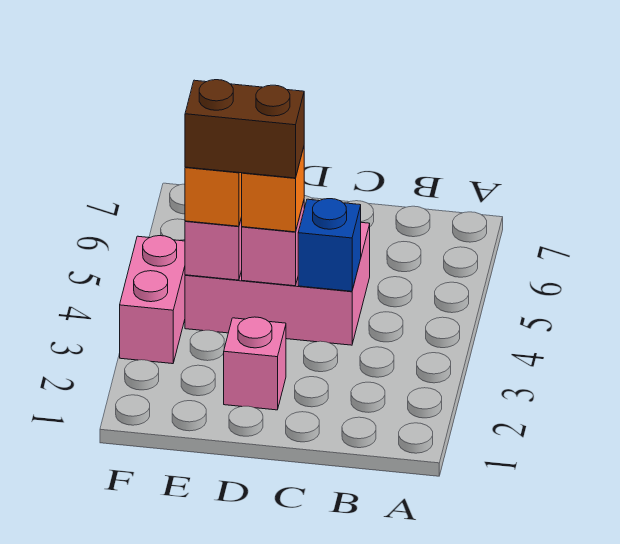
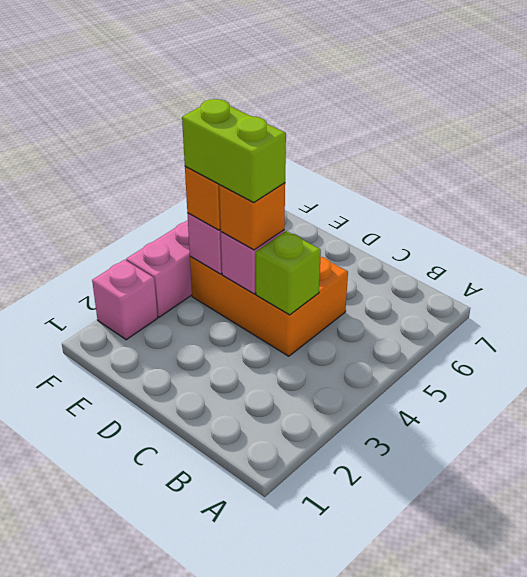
pink brick C4:E5 level 1 -> orange brick C4:E5 level 1
blue brick C4 level 2 -> lime brick C4 level 2
pink brick D2 level 1 -> pink brick F2 level 1
brown brick D4:E4 level 4 -> lime brick D4:E4 level 4

